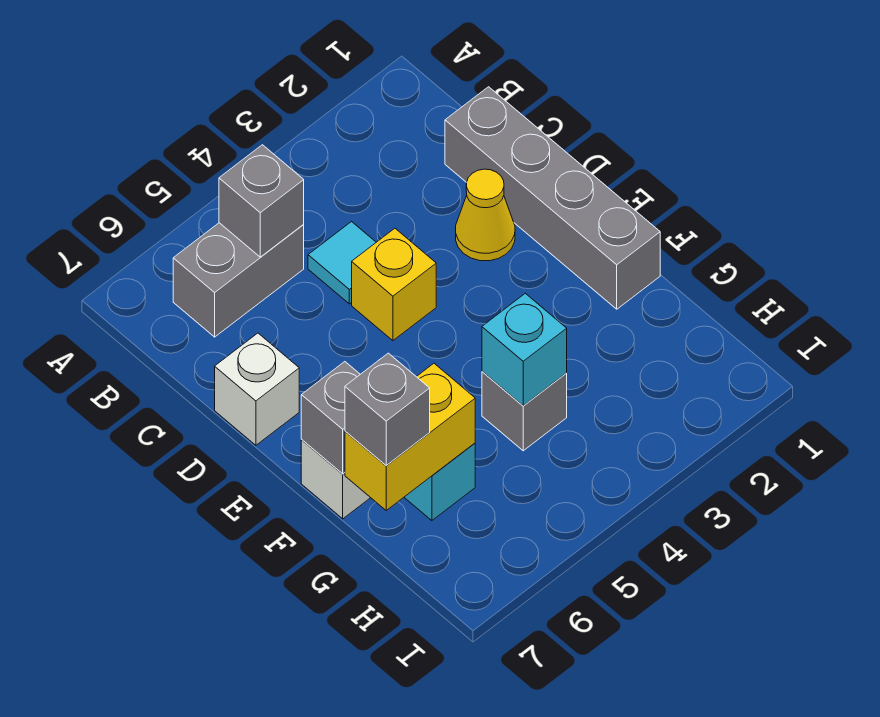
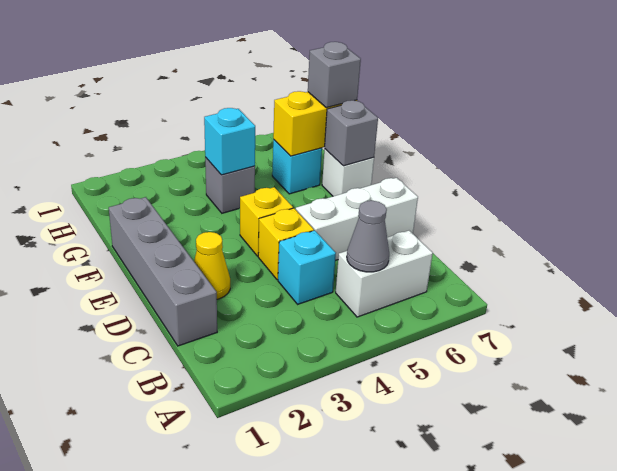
grey brick B5:B6 level 1 -> white brick B5:B6 level 1
grey brick B5 level 2 -> grey cone B5 level 2
cyan tile C4 level 1 -> cyan brick C4 level 1
white brick D7 level 1 -> white brick D5:D7 level 1
none -> yellow brick E4 level 1

